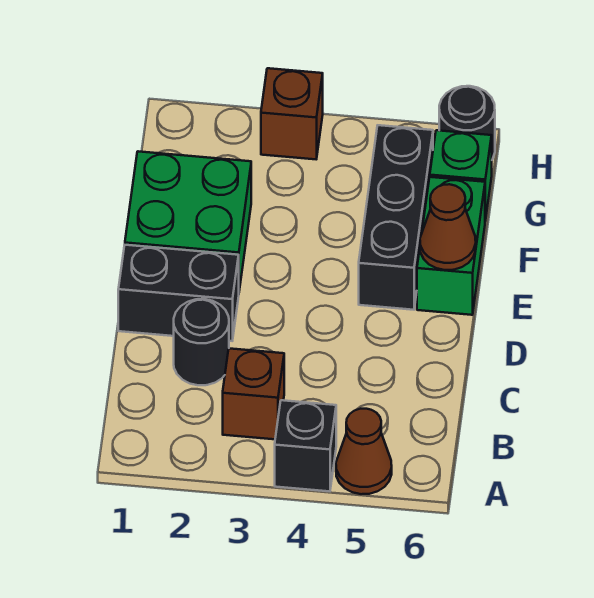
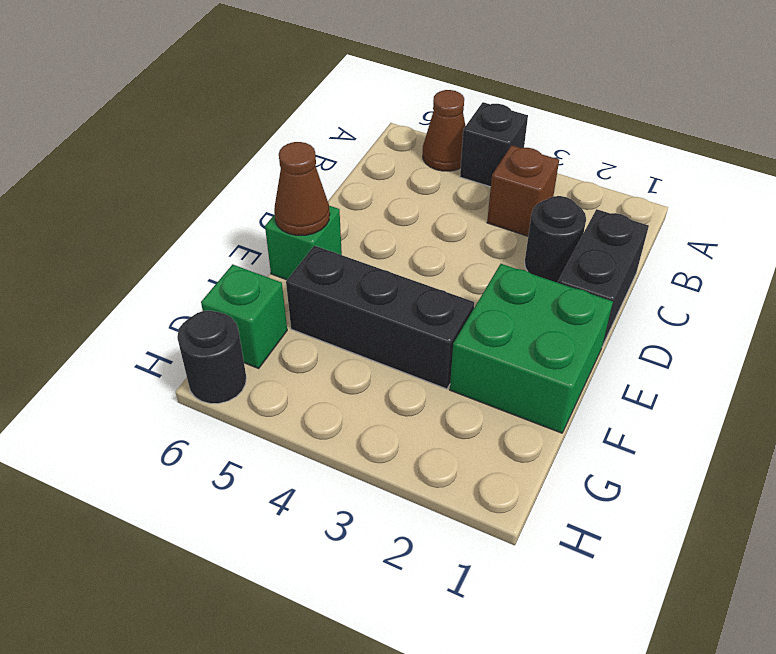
black brick D1:D2 level 1 -> black brick C1:D1 level 1
black brick E5:G5 level 1 -> black brick F3:F5 level 1
green brick E6:F6 level 1 -> green brick E6 level 1
brown brick H3 level 1 -> none

